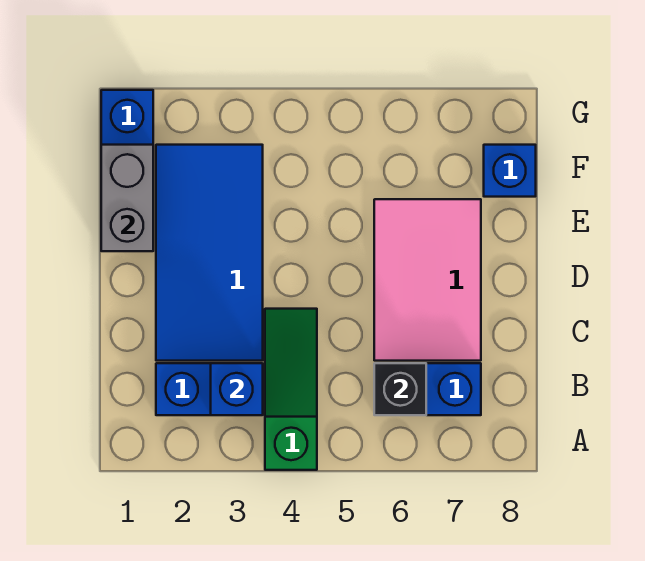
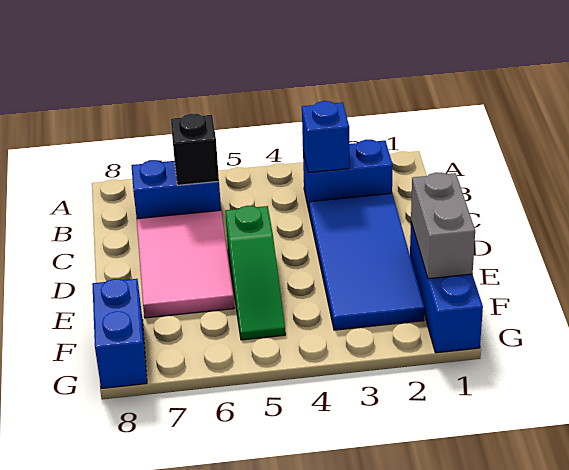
green slope A4:C4 level 1 top A -> green slope D5:F5 level 1 top D
blue brick F8 level 1 -> blue brick F8:G8 level 1

